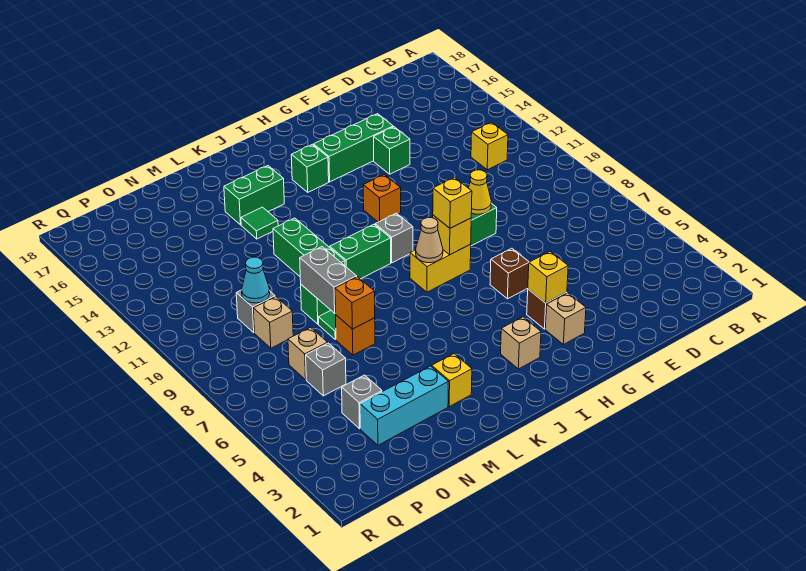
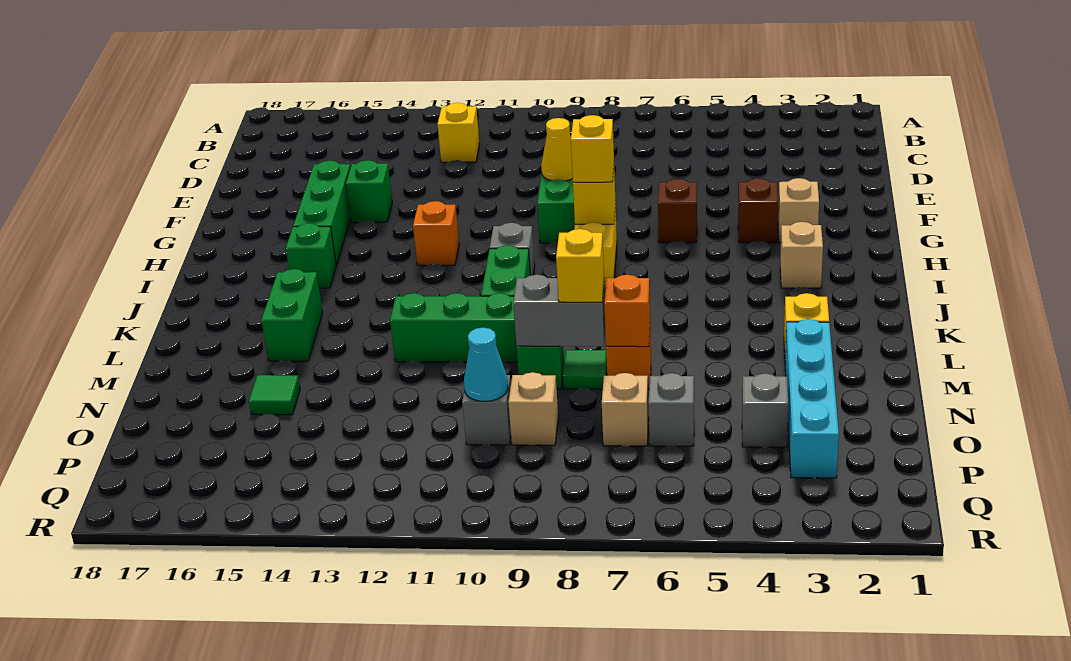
yellow brick G4 level 2 -> yellow brick M8 level 3
tan cone I8 level 2 -> none
green tile L14 level 1 -> green tile N15 level 1
cyan brick M3:O3 level 1 -> cyan brick M3:P3 level 1

